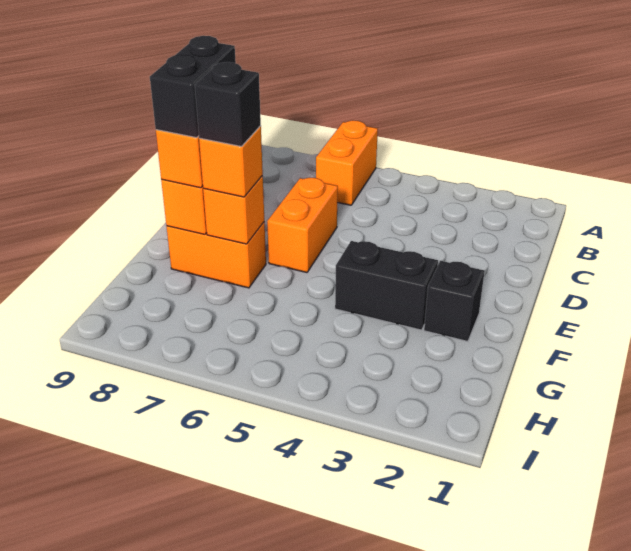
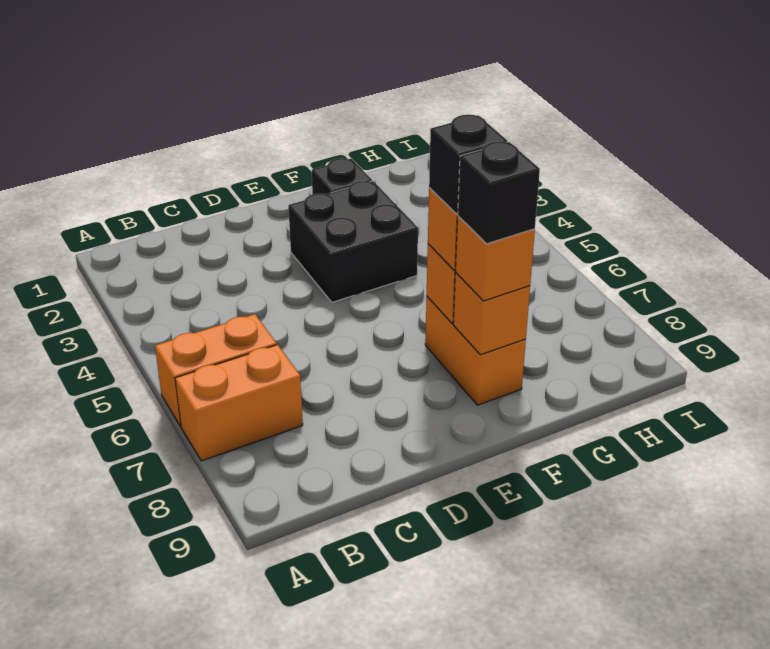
orange brick D6:E6 level 1 -> orange brick A7:B7 level 1
black brick E8:F8 level 4 -> black brick F8 level 4
black brick F3:F4 level 1 -> black brick E3:F4 level 1

